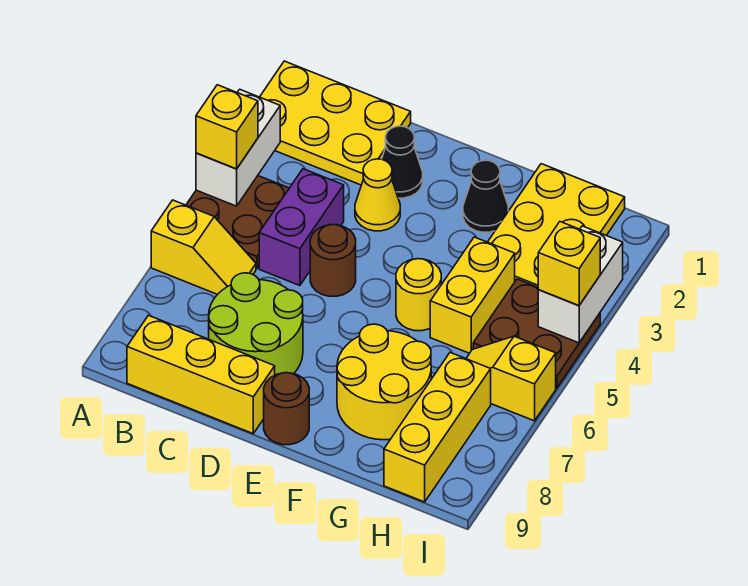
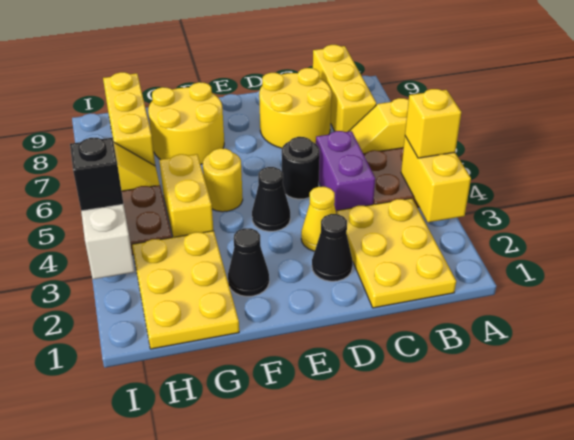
yellow plate A1:C2 level 1 -> yellow plate B1:C3 level 1
white brick A3:A4 level 2 -> yellow brick A3:A4 level 2
yellow brick B9:D9 level 1 -> yellow brick B7:B9 level 1
lime round brick C7:D8 level 1 -> yellow round brick C7:D8 level 1
brown round brick D5 level 1 -> black round brick D5 level 1
none -> black cone E4 level 1
brown round brick E9 level 1 -> none
yellow brick I4 level 3 -> black brick I4 level 3

